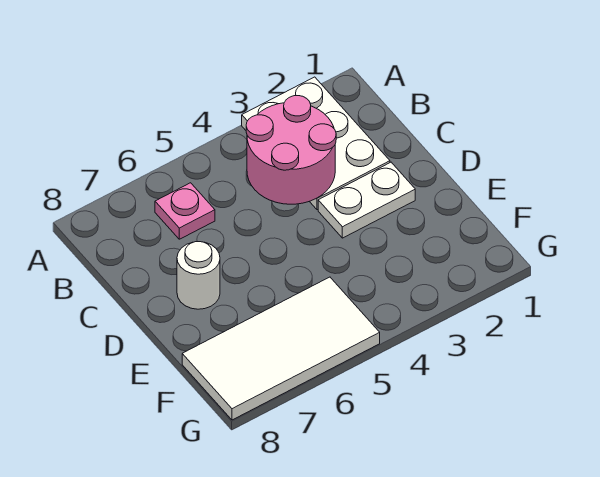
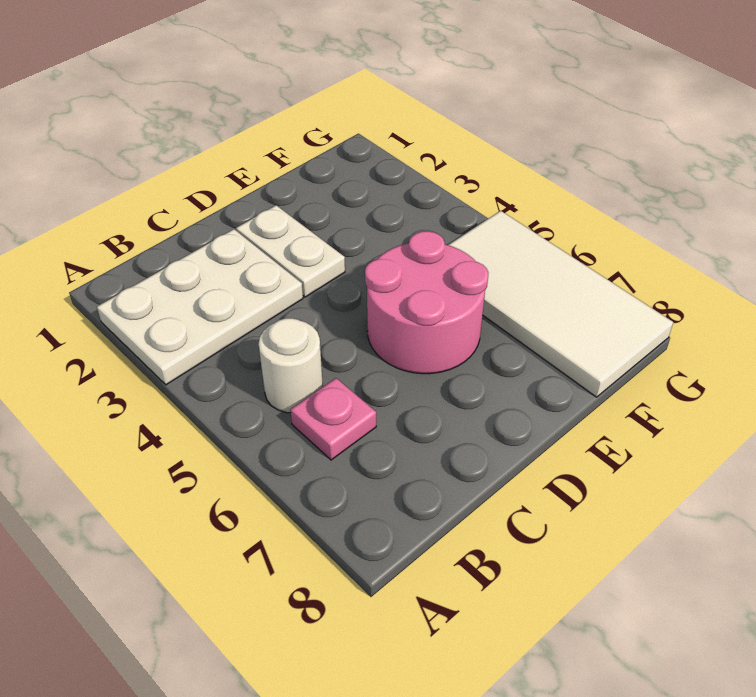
pink round brick B3:C4 level 2 -> pink round brick D5:E6 level 1
white round brick D7 level 1 -> white round brick B5 level 1

